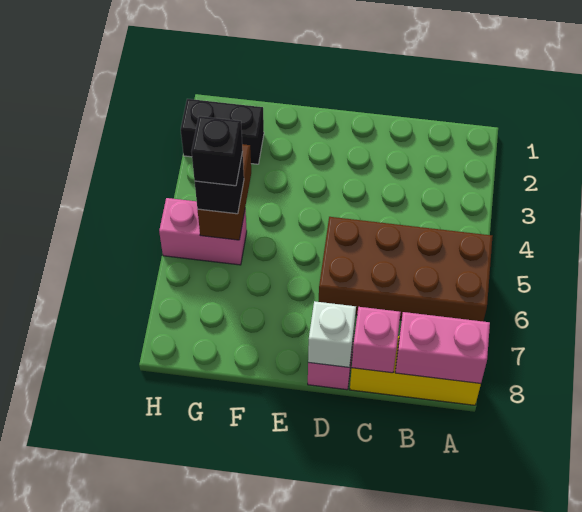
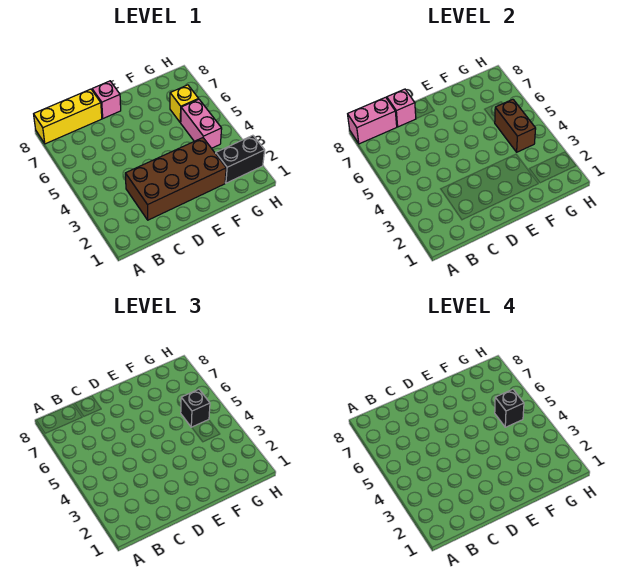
brown brick A5:D6 level 1 -> brown brick C2:F3 level 1
white brick D8 level 2 -> none
pink brick G5:H5 level 1 -> pink brick G4:G5 level 1
none -> yellow brick G6 level 1

